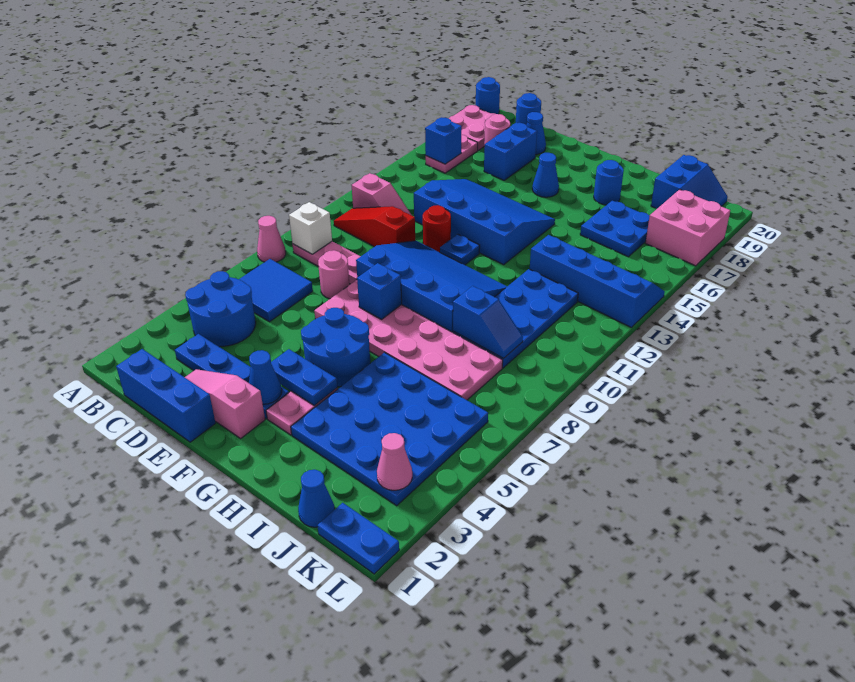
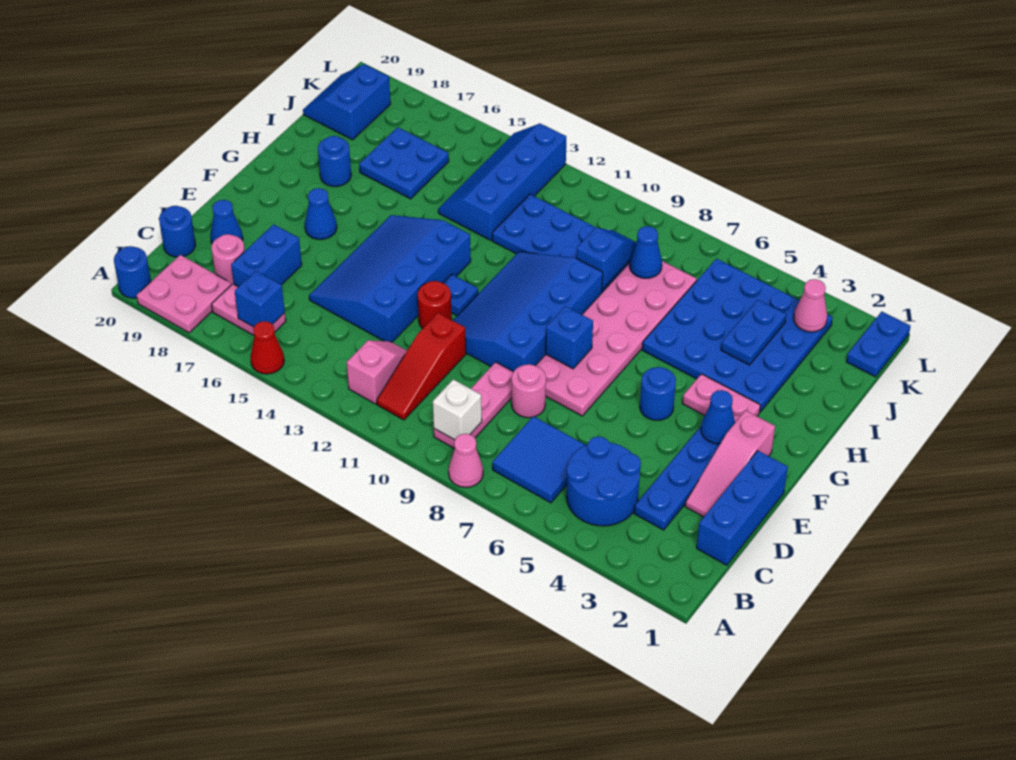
none -> red cone A15 level 1
blue brick D17:D18 level 1 -> blue brick C17:D17 level 1
blue plate F4:G4 level 2 -> blue plate I4:J4 level 2
blue round brick F5:G6 level 1 -> blue round brick F5 level 1
blue cone J1 level 1 -> blue cone J8 level 2
blue slope J19:K20 level 1 top J -> blue slope J19:K20 level 1 top 19
pink brick K17:L18 level 1 -> none

